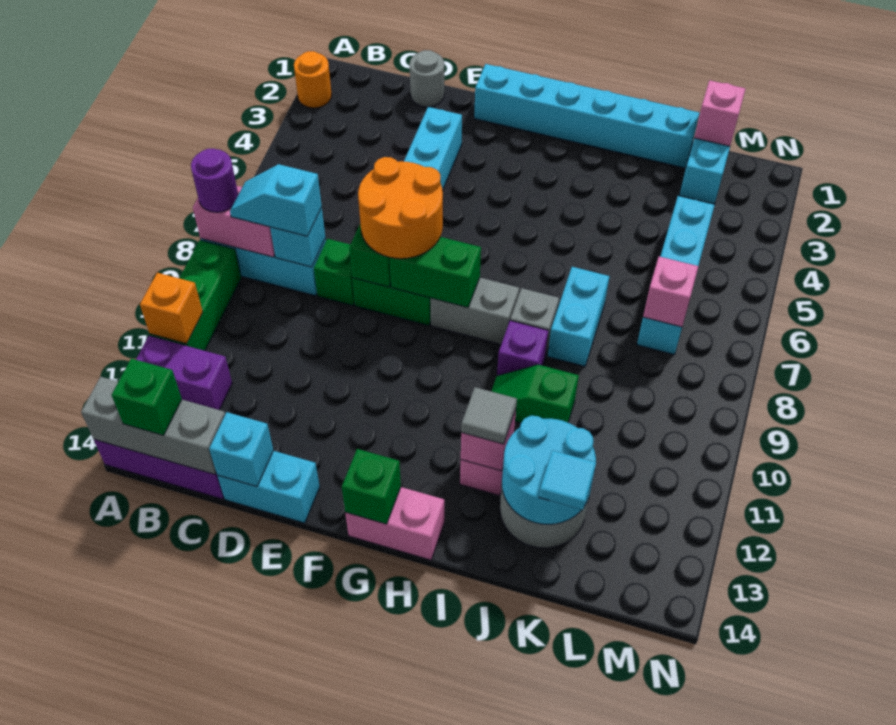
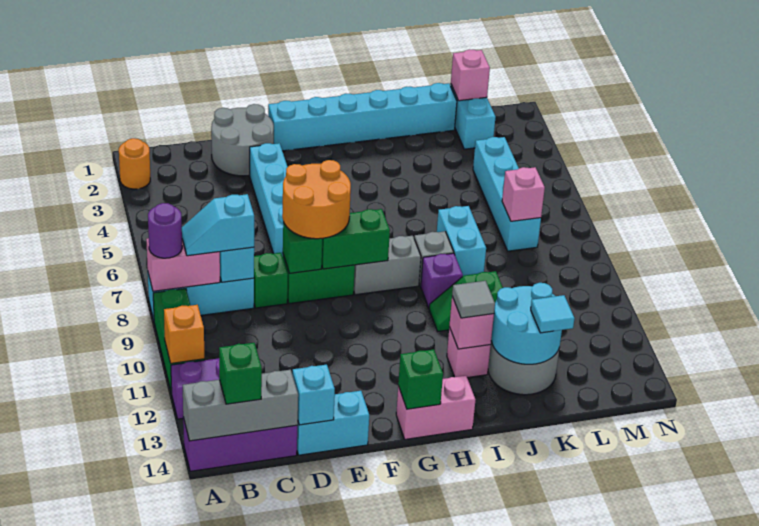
grey round brick D1 level 1 -> grey round brick D1:E2 level 1

